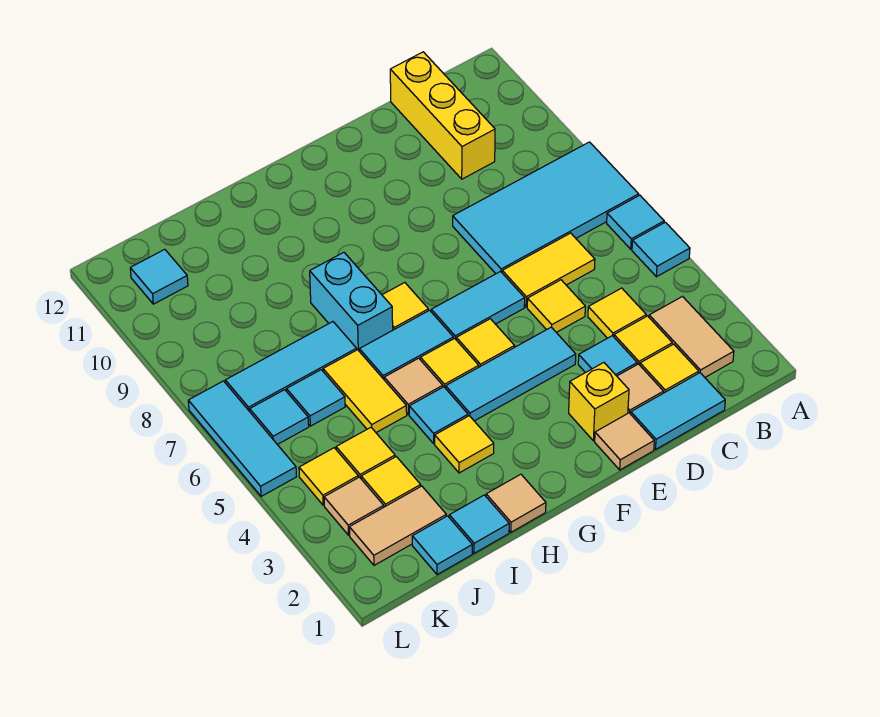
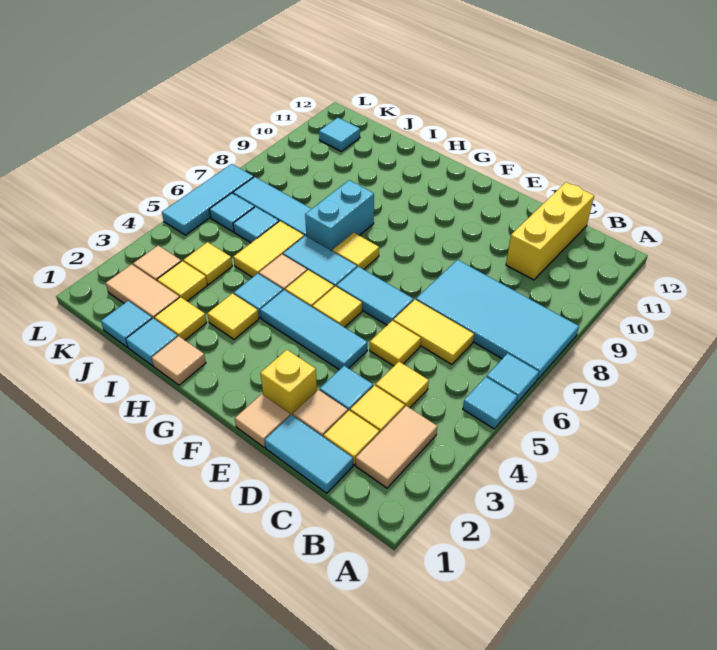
yellow tile K4 level 1 -> yellow tile I2 level 1

